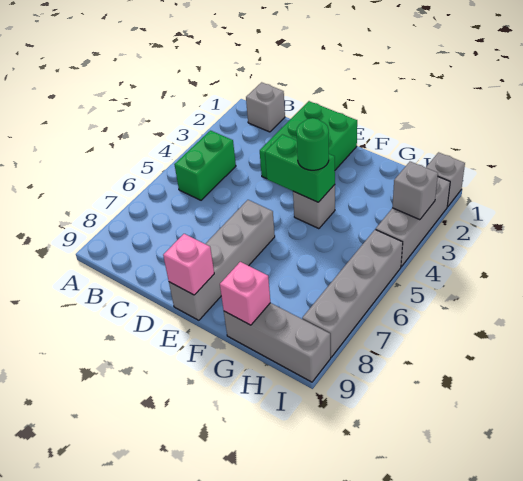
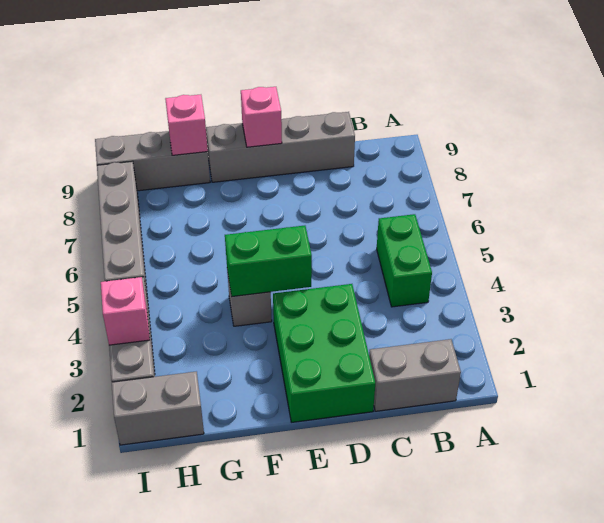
grey brick B1 level 1 -> grey brick B1:C1 level 1
grey brick E6:E9 level 1 -> grey brick C9:F9 level 1
green round brick F4 level 3 -> none
grey brick I1 level 1 -> grey brick H1:I1 level 1
grey brick I3 level 2 -> pink brick I3 level 2

